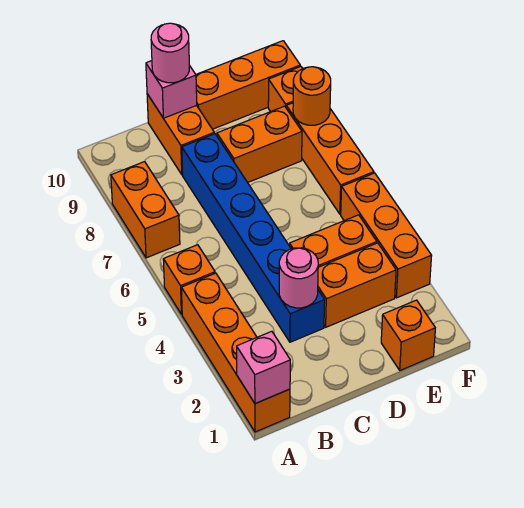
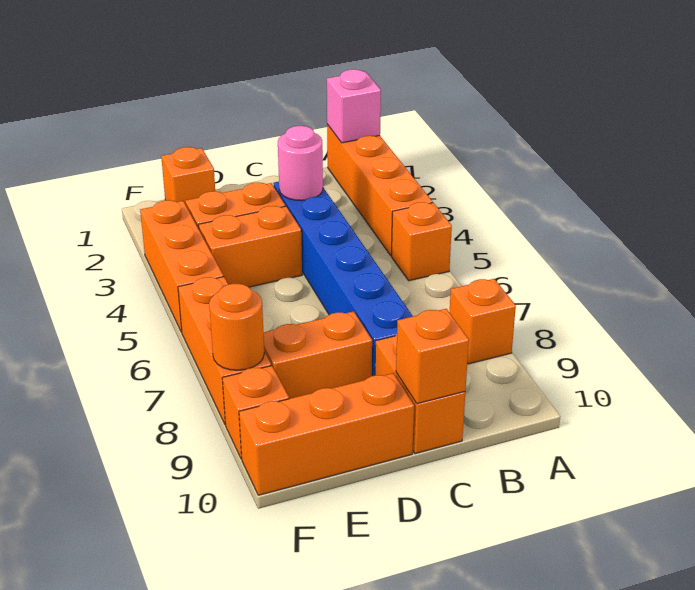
orange brick A7:A8 level 1 -> orange brick A8 level 1
pink brick C10 level 2 -> orange brick C10 level 2
pink round brick C10 level 3 -> none

